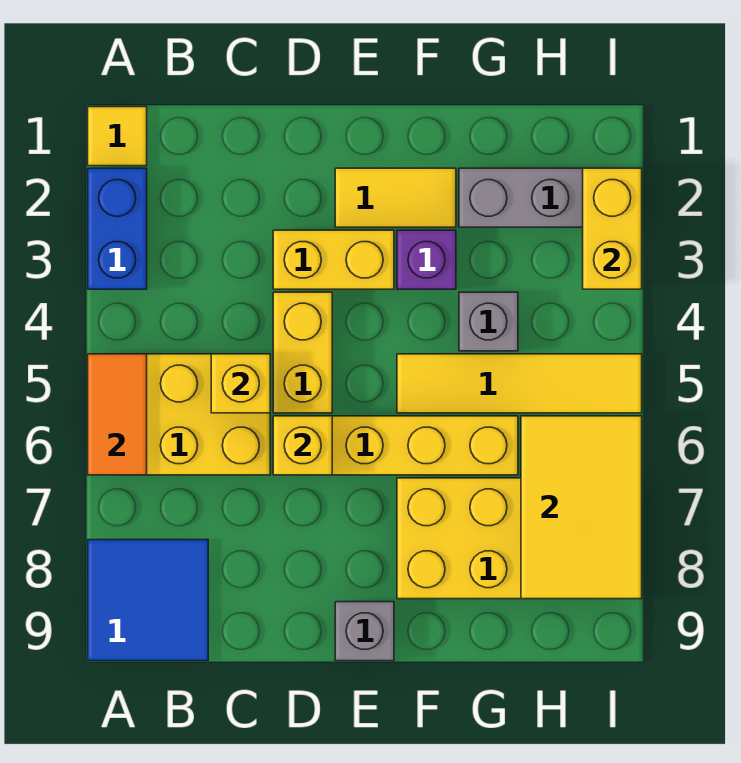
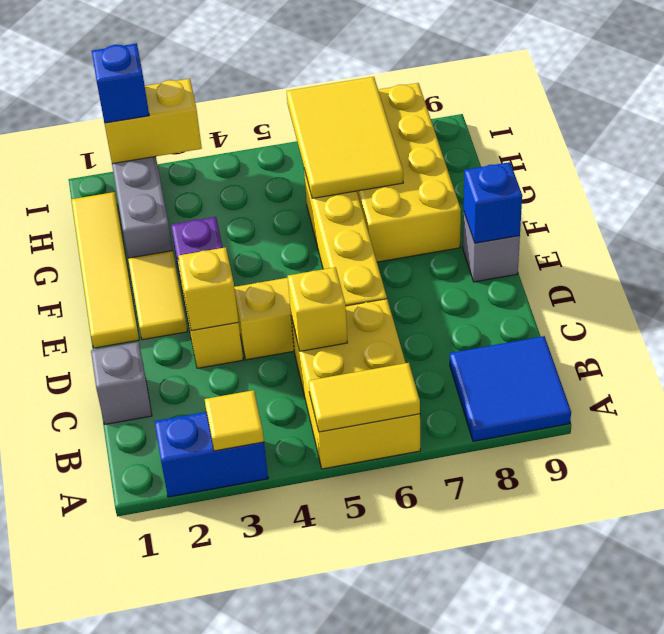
yellow tile A1 level 1 -> yellow tile A3 level 2
orange tile A5:A6 level 2 -> yellow tile A5:A6 level 2
yellow brick D6 level 2 -> yellow brick D3 level 2
none -> blue brick E9 level 2
yellow tile F5:I5 level 1 -> yellow tile E1:H1 level 1
grey brick G4 level 1 -> grey brick C1 level 1
yellow tile H6:I8 level 2 -> yellow tile G6:I7 level 2
none -> blue brick I2 level 3

